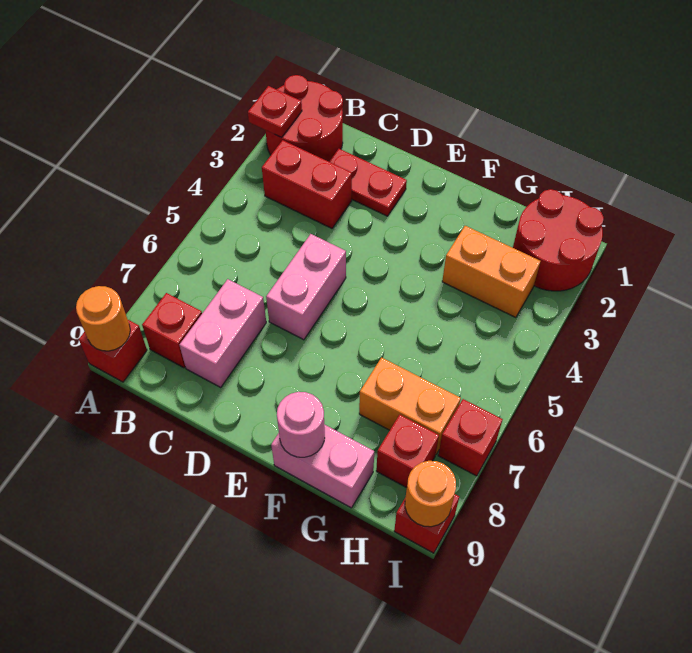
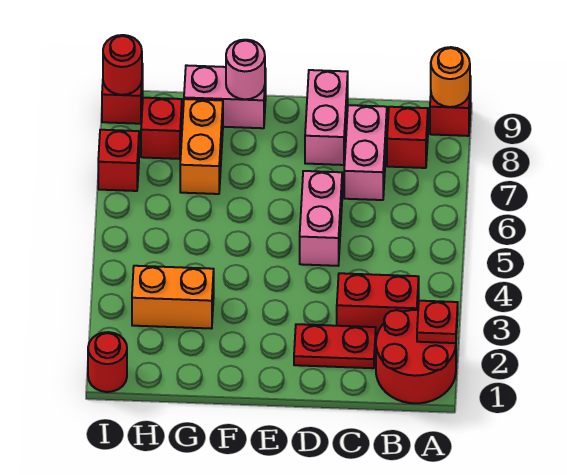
none -> pink brick D8:D9 level 1
orange brick G7:H7 level 1 -> orange brick G7:G8 level 1
red round brick H1:I2 level 1 -> red round brick I1 level 1
orange round brick I9 level 2 -> red round brick I9 level 2

